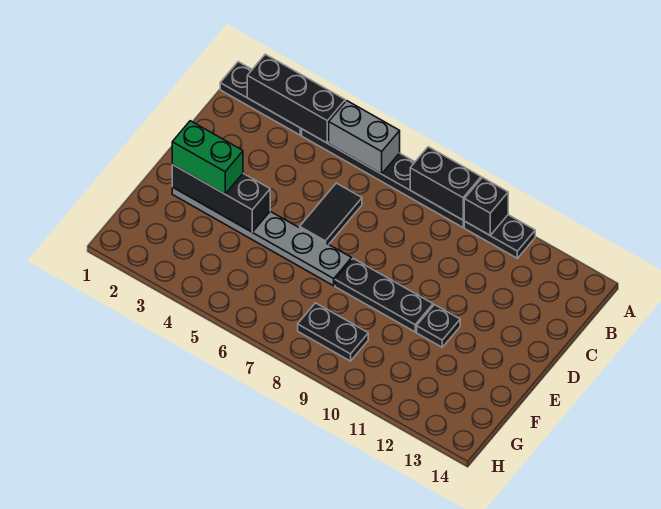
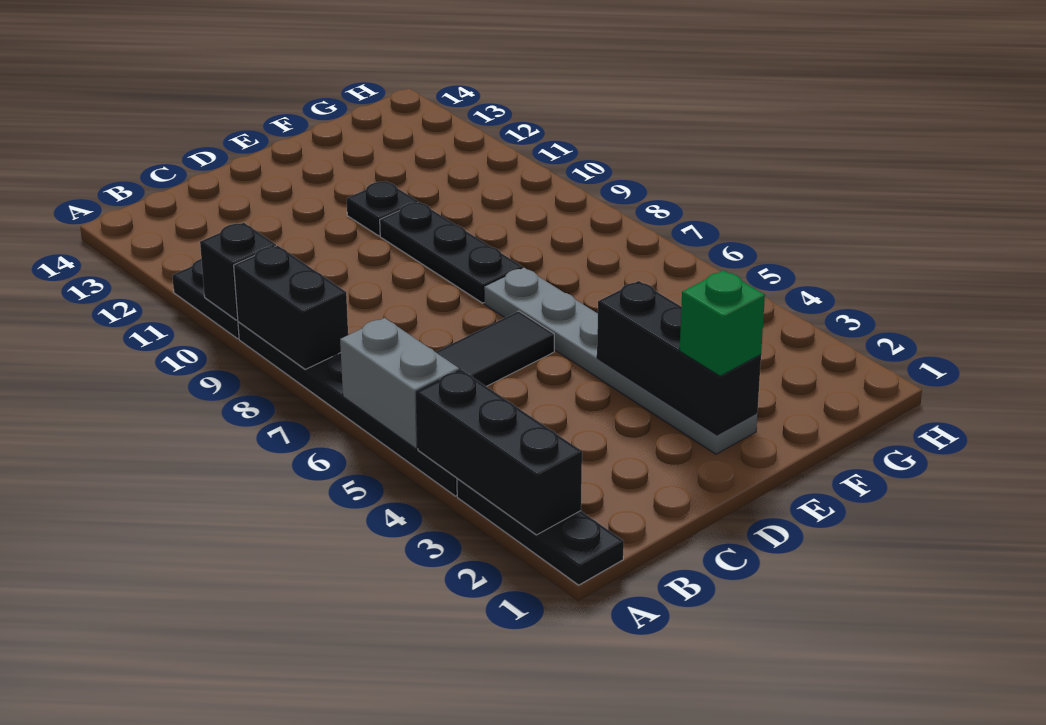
green brick E2:E3 level 3 -> green brick E2 level 3
black plate G8:G9 level 1 -> none

